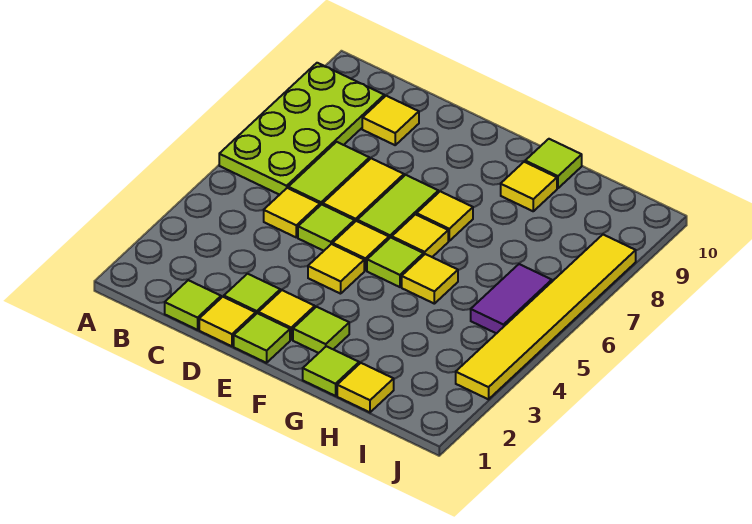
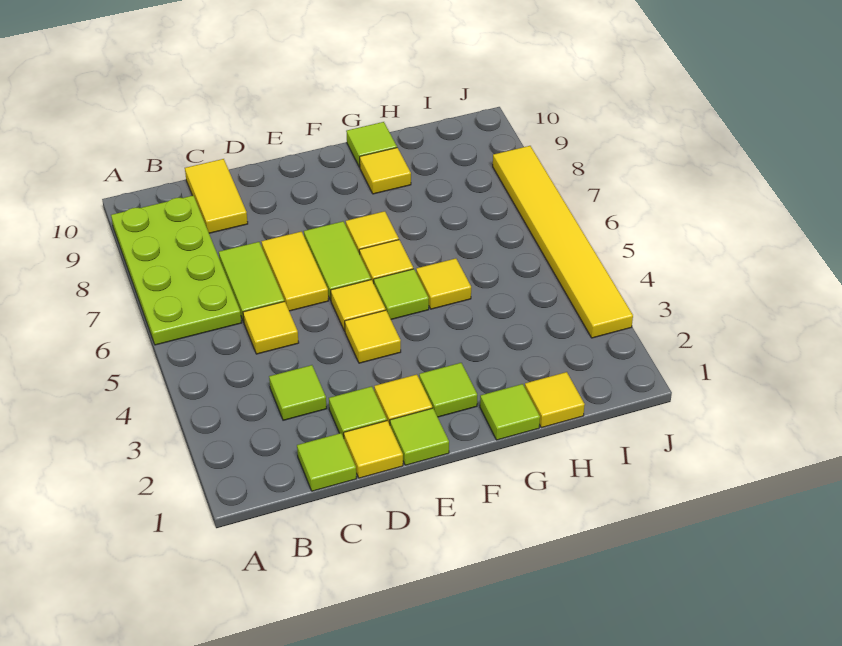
yellow tile C9 level 1 -> yellow tile C9:C10 level 1
lime tile D5 level 1 -> lime tile C3 level 1
purple tile I5:I6 level 1 -> none

